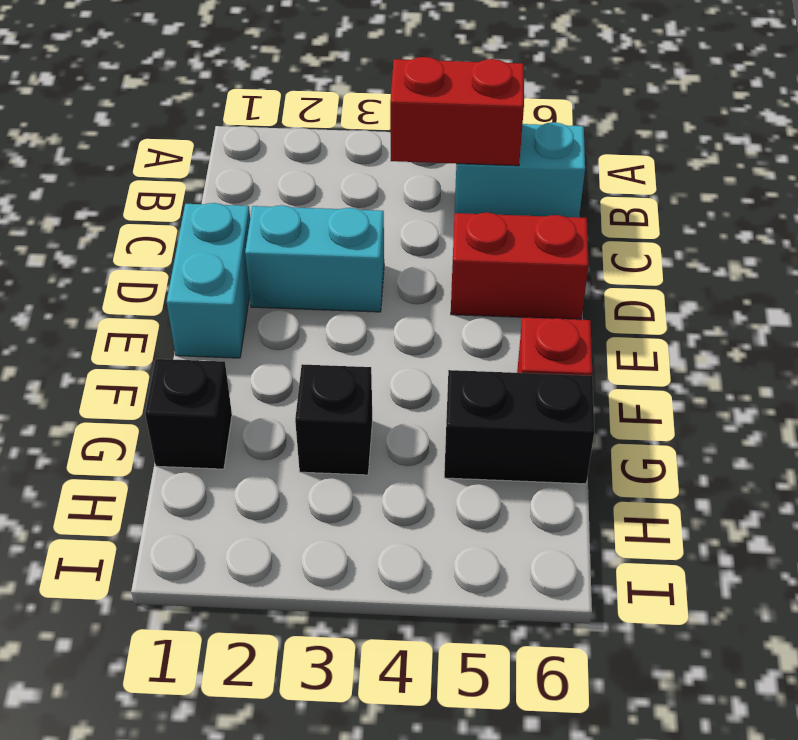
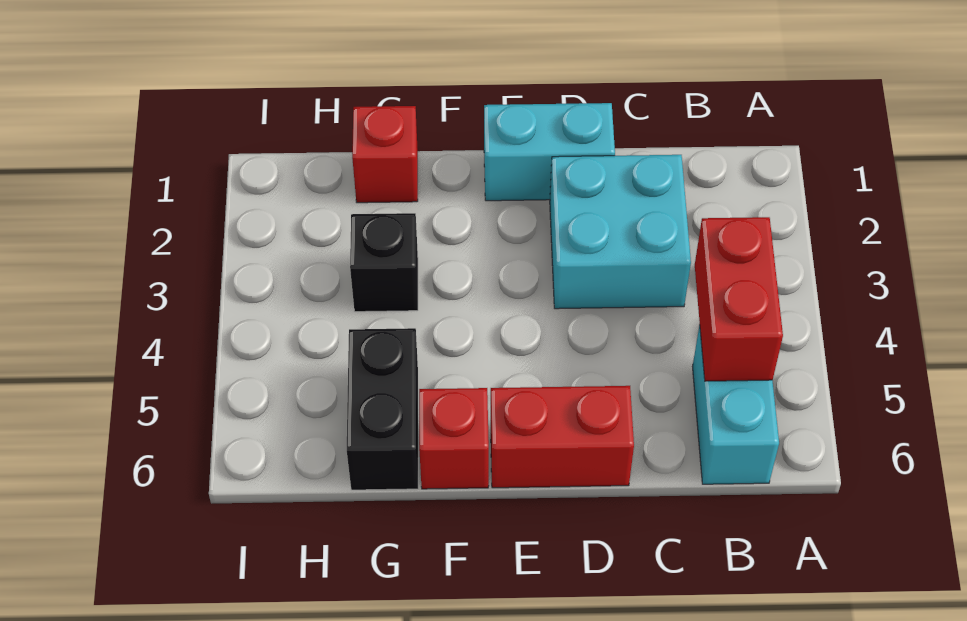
cyan brick D2:D3 level 1 -> cyan brick C2:D3 level 1
red brick D5:D6 level 1 -> red brick D6:E6 level 1
black brick G1 level 1 -> red brick G1 level 1

